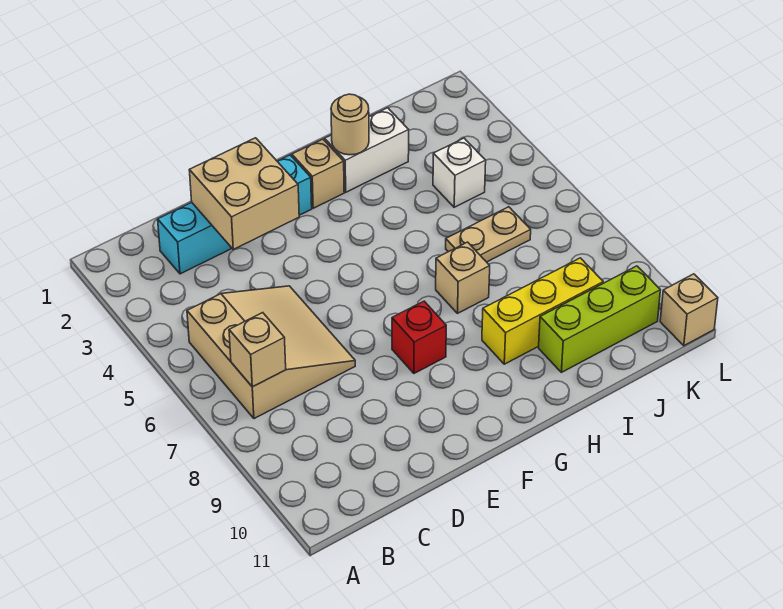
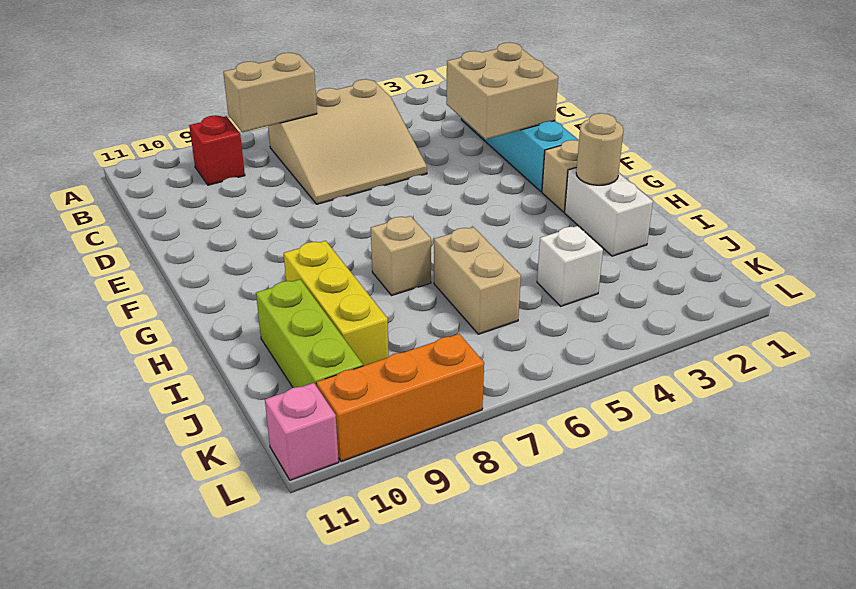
tan brick B7 level 2 -> tan brick B7:B8 level 2
red brick F8 level 1 -> red brick B9 level 1
tan plate I6:J6 level 1 -> tan brick I6:J6 level 1
none -> orange brick L8:L10 level 1
tan brick L11 level 1 -> pink brick L11 level 1

